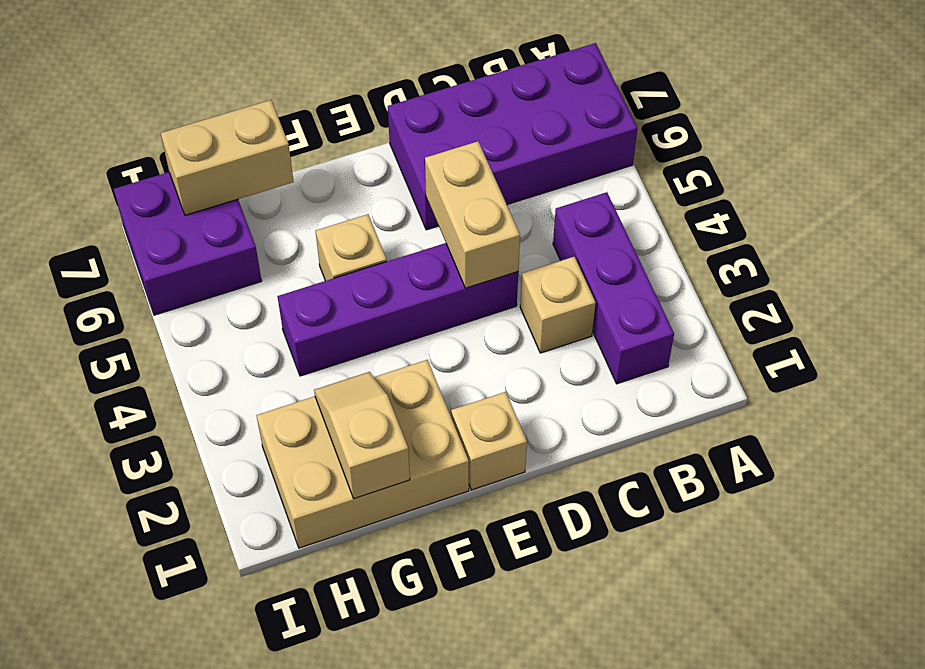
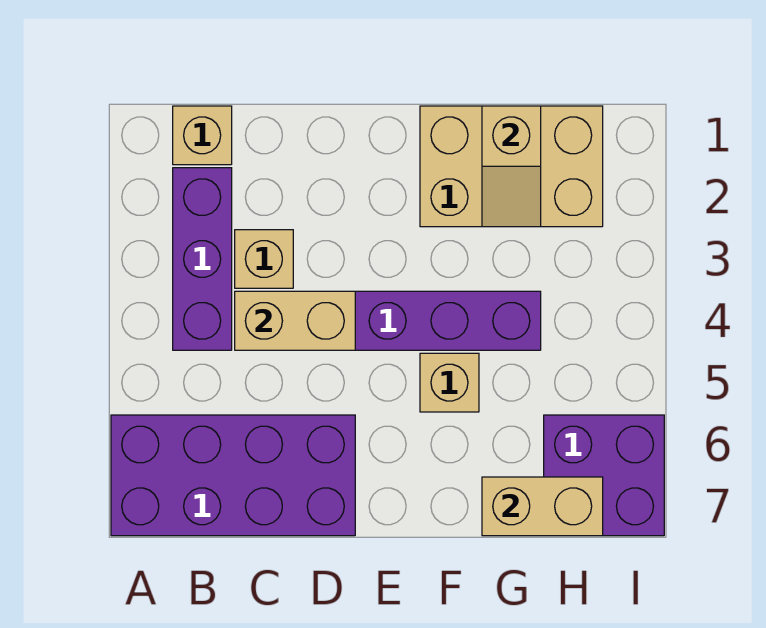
tan brick D4:D5 level 2 -> tan brick C4:D4 level 2
tan brick E1 level 1 -> tan brick B1 level 1

